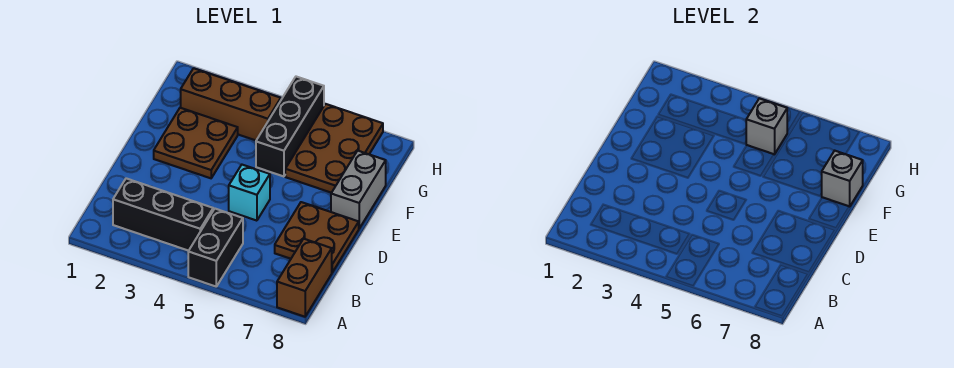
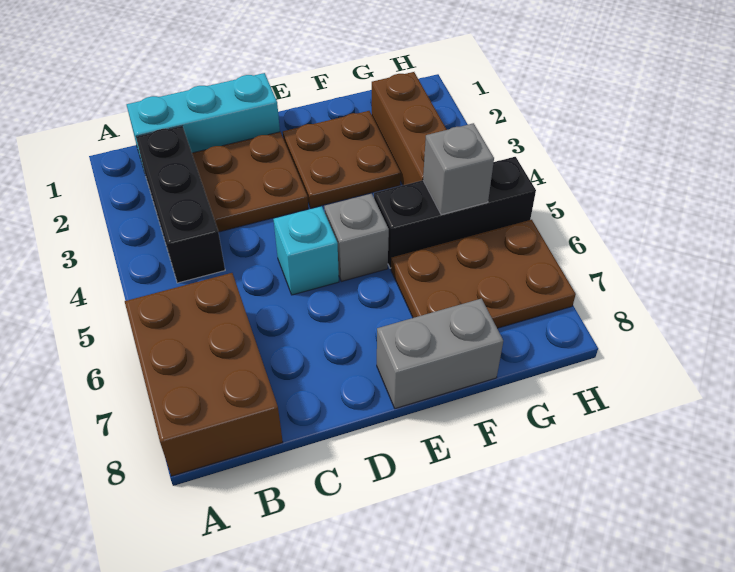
black brick A5:B5 level 1 -> none
brown brick A8:B8 level 1 -> brown brick A6:B8 level 1
none -> cyan brick B1:D1 level 1
brown plate C7:D8 level 1 -> brown plate C2:D3 level 1
grey brick F8 level 2 -> grey brick E5 level 1

